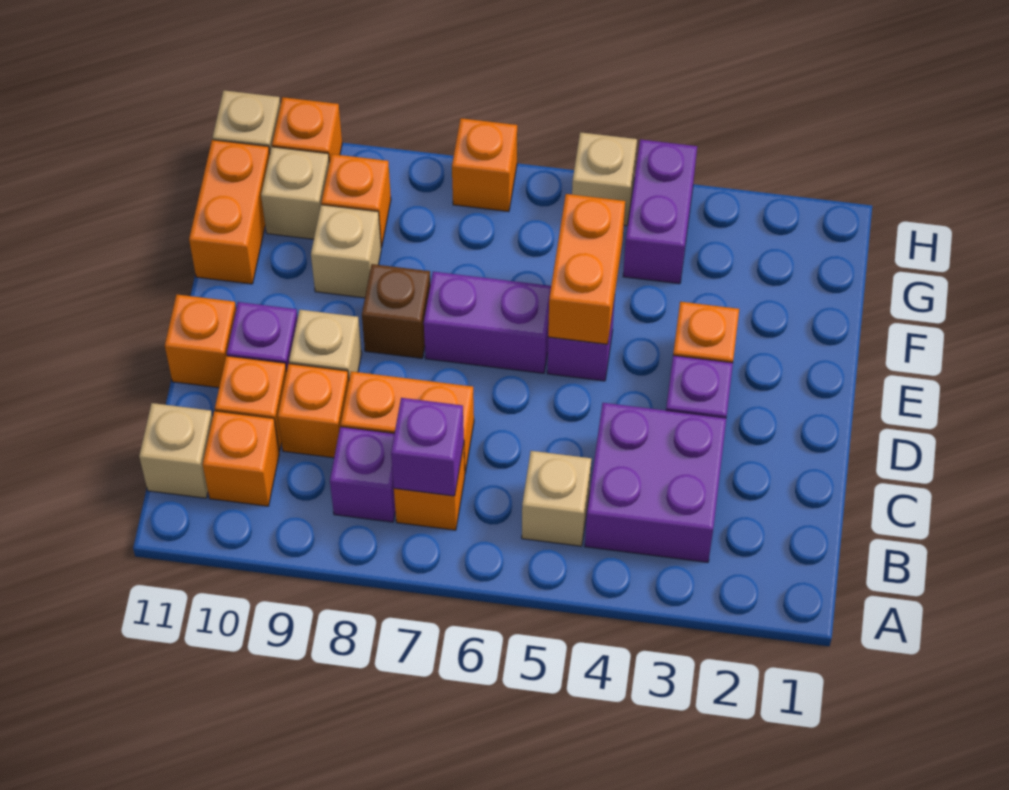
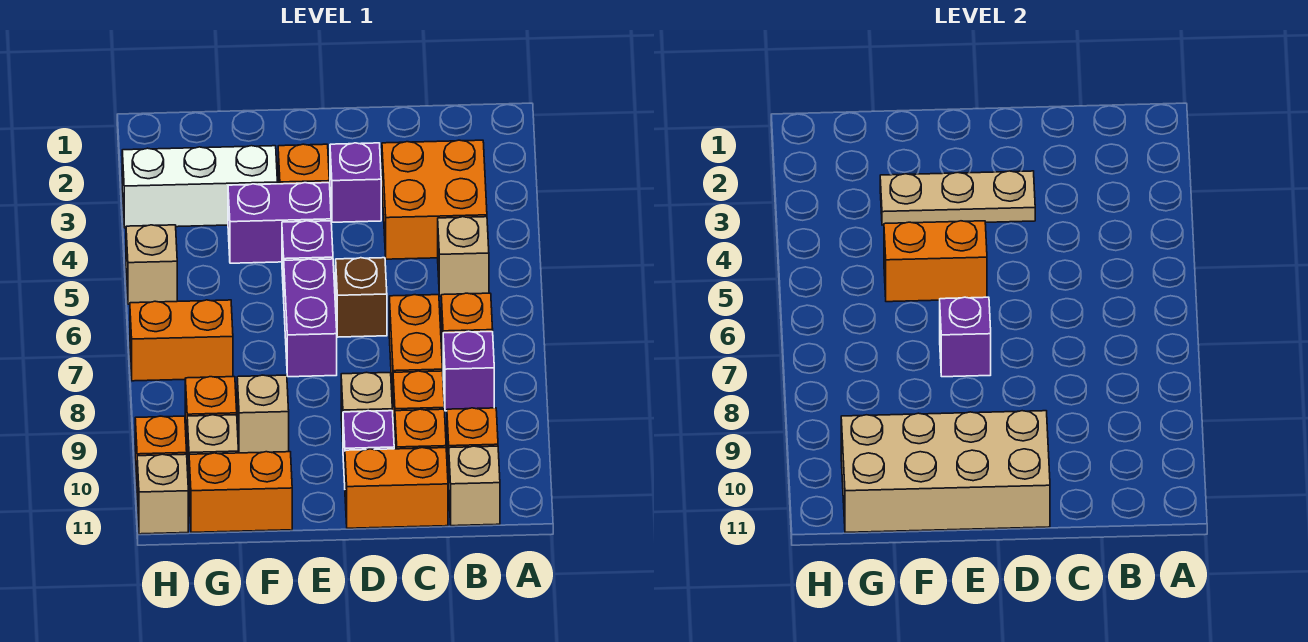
purple brick B3:C4 level 1 -> orange brick B3:C4 level 1
purple brick B7 level 2 -> purple brick E7 level 2
none -> tan plate D3:F3 level 2
none -> tan brick D10:G11 level 2
orange brick D11 level 1 -> orange brick C11:D11 level 1
brown brick E8 level 1 -> brown brick D6 level 1
none -> white brick F3:H3 level 1
purple brick G4:H4 level 1 -> purple brick E4:F4 level 1
orange brick H7 level 1 -> orange brick G7:H7 level 1

